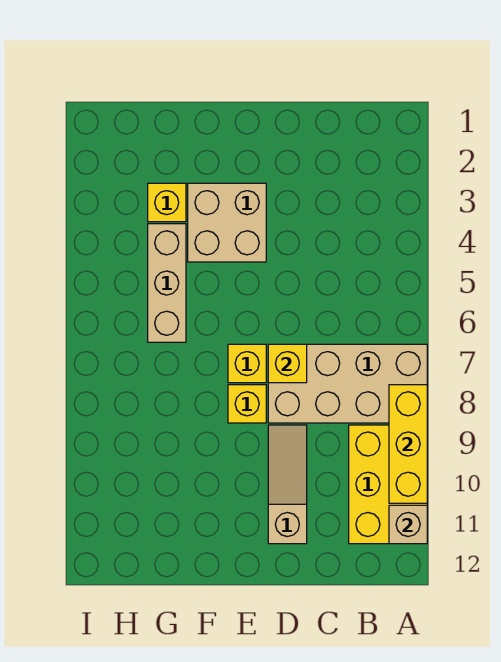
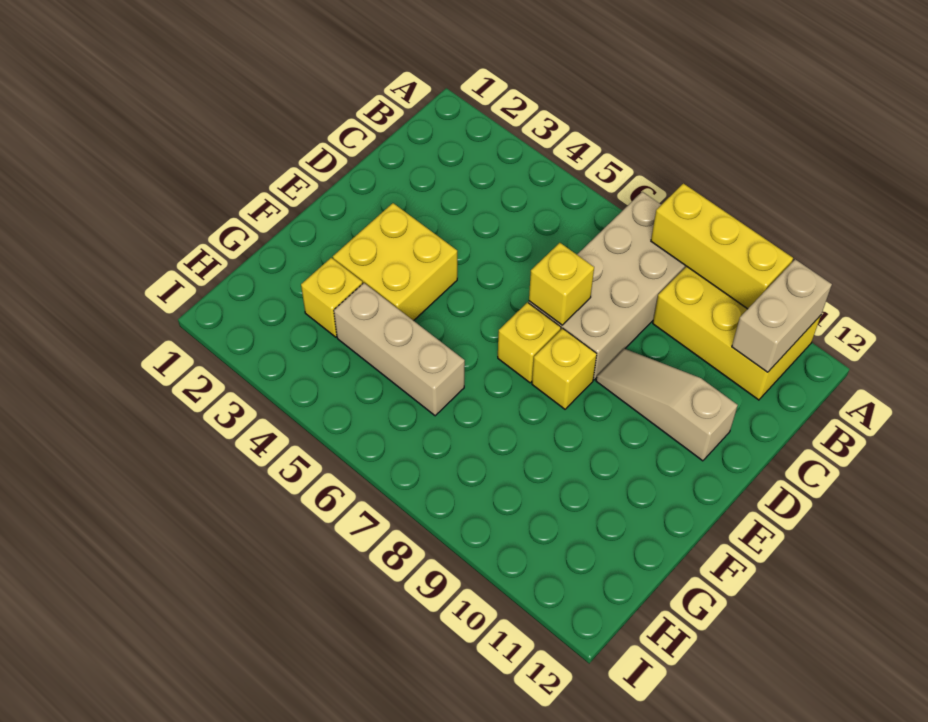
tan brick A11 level 2 -> tan brick A11:B11 level 2
tan brick E3:F4 level 1 -> yellow brick E3:F4 level 1

